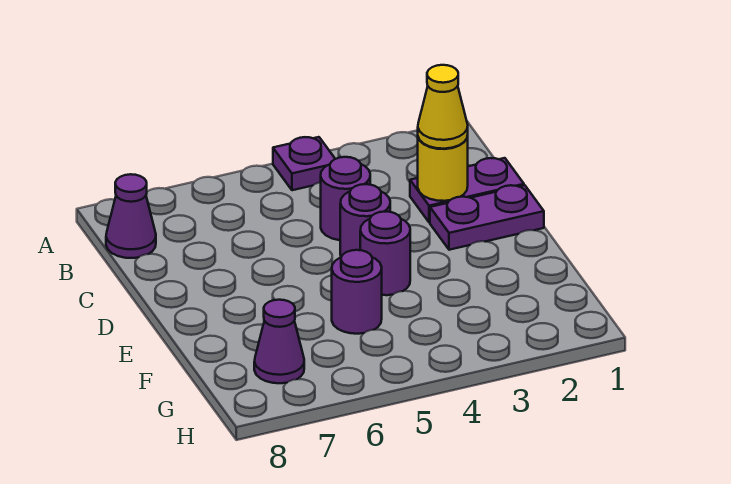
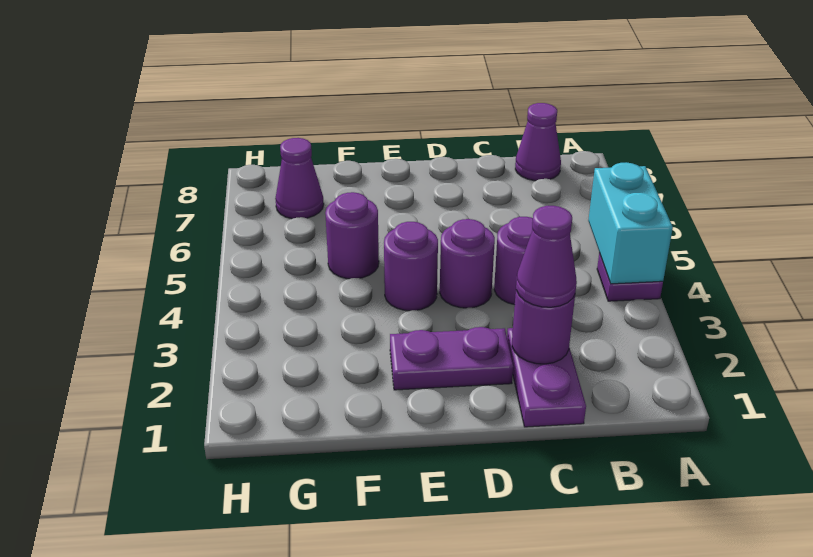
none -> cyan brick A4:A5 level 2
yellow round brick C2 level 2 -> purple round brick C2 level 2
yellow cone C2 level 3 -> purple cone C2 level 3
purple plate D1:D2 level 1 -> purple plate D2:E2 level 1

